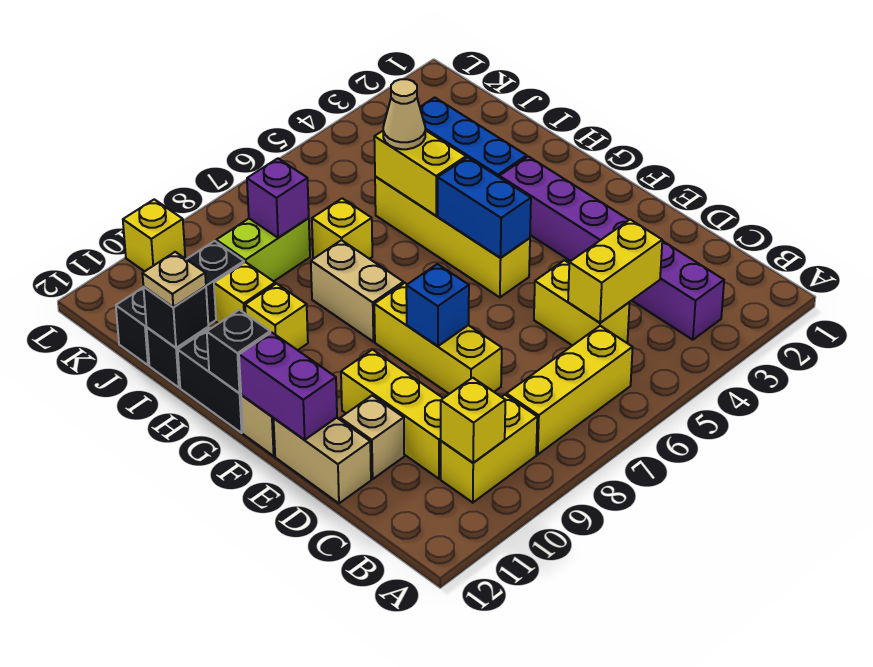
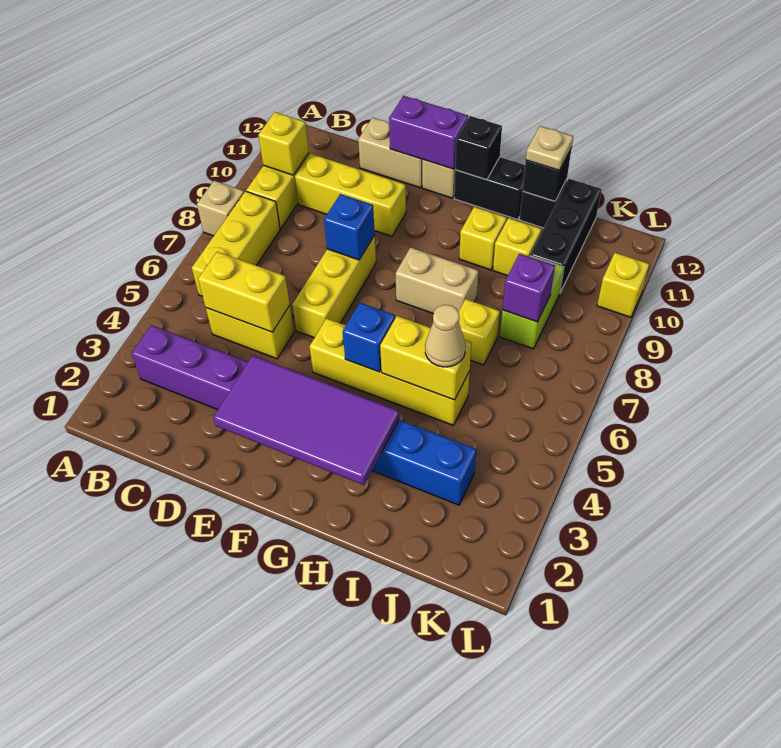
yellow brick C4:C5 level 2 -> yellow brick C5:D5 level 2
yellow brick D8:F8 level 1 -> yellow brick E6:E8 level 1
tan brick D11 level 1 -> tan brick A8 level 1
none -> purple tile E2:H3 level 2
blue brick F5:G5 level 2 -> blue brick G5 level 2

